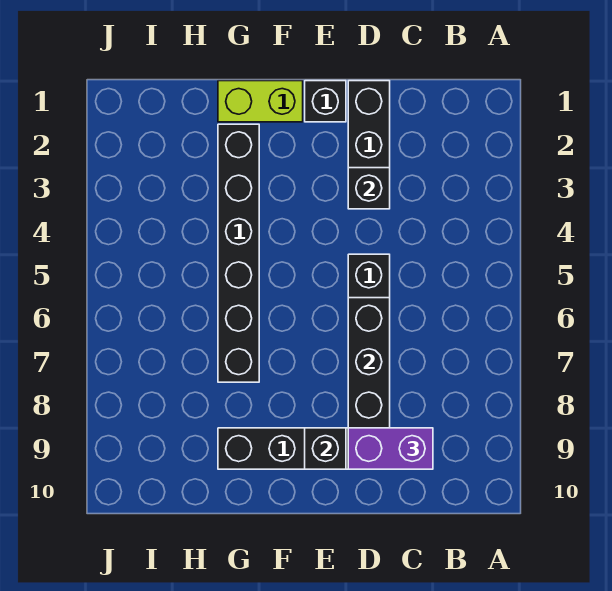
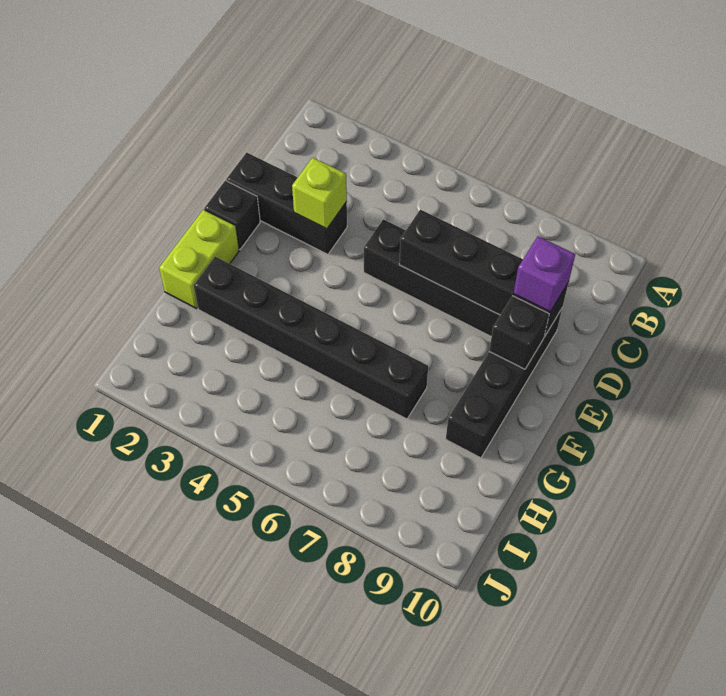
purple brick C9:D9 level 3 -> purple brick D9 level 3
black brick D3 level 2 -> lime brick D3 level 2

